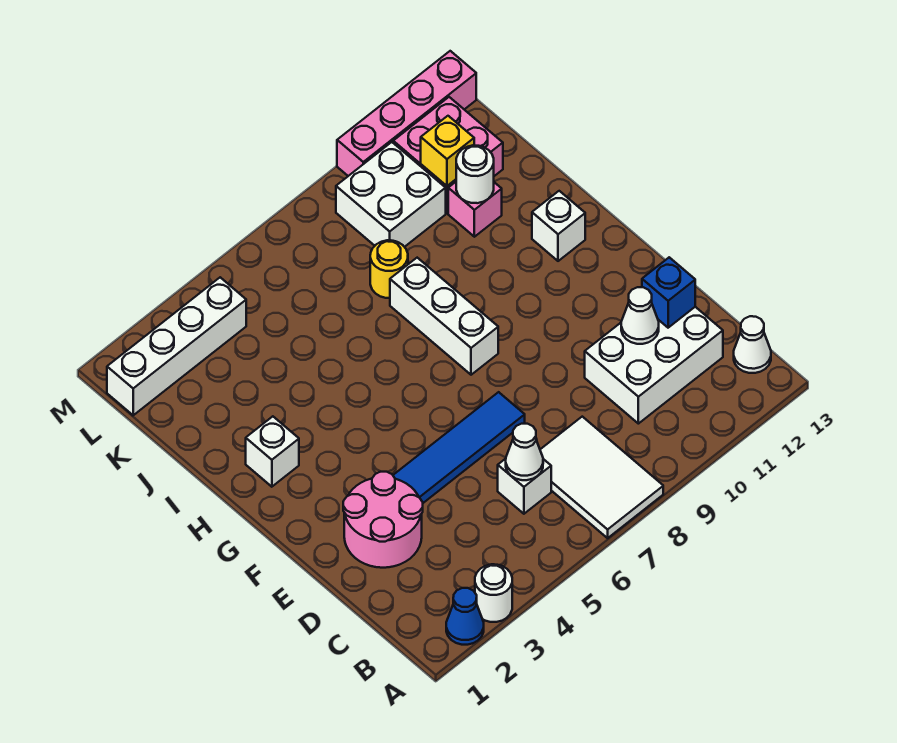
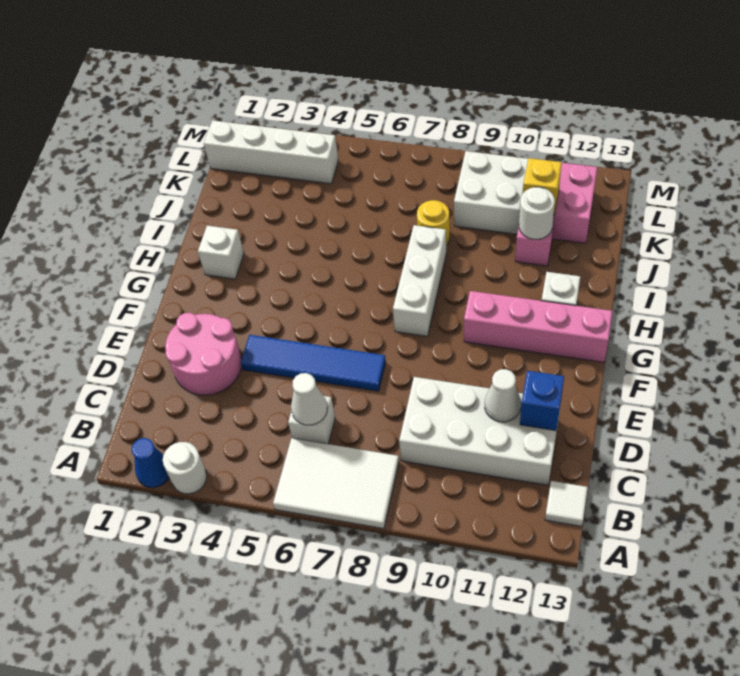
white tile A7:C8 level 1 -> white tile A6:B8 level 1
white cone B13 level 1 -> white tile B13 level 1
white brick C10:D12 level 1 -> white brick C9:D12 level 1
pink brick M10:M13 level 1 -> pink brick G10:G13 level 1

